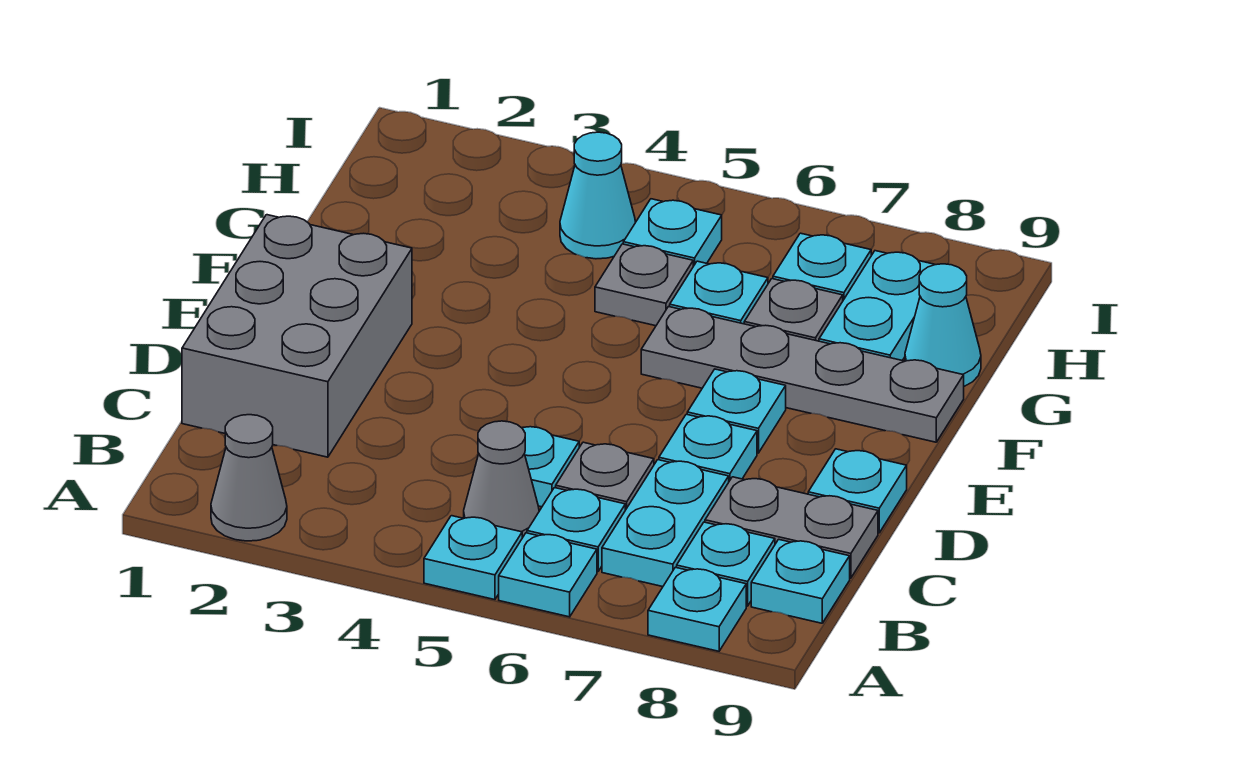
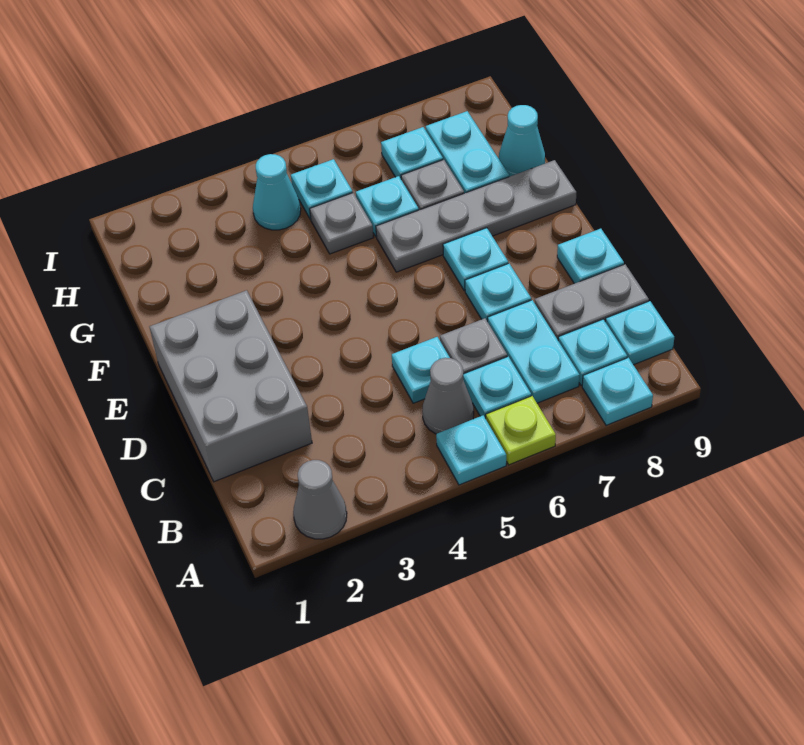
cyan plate A6 level 1 -> lime plate A6 level 1

